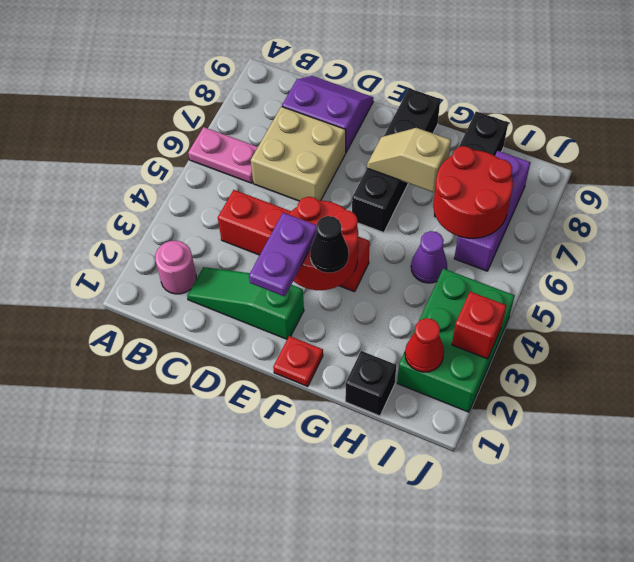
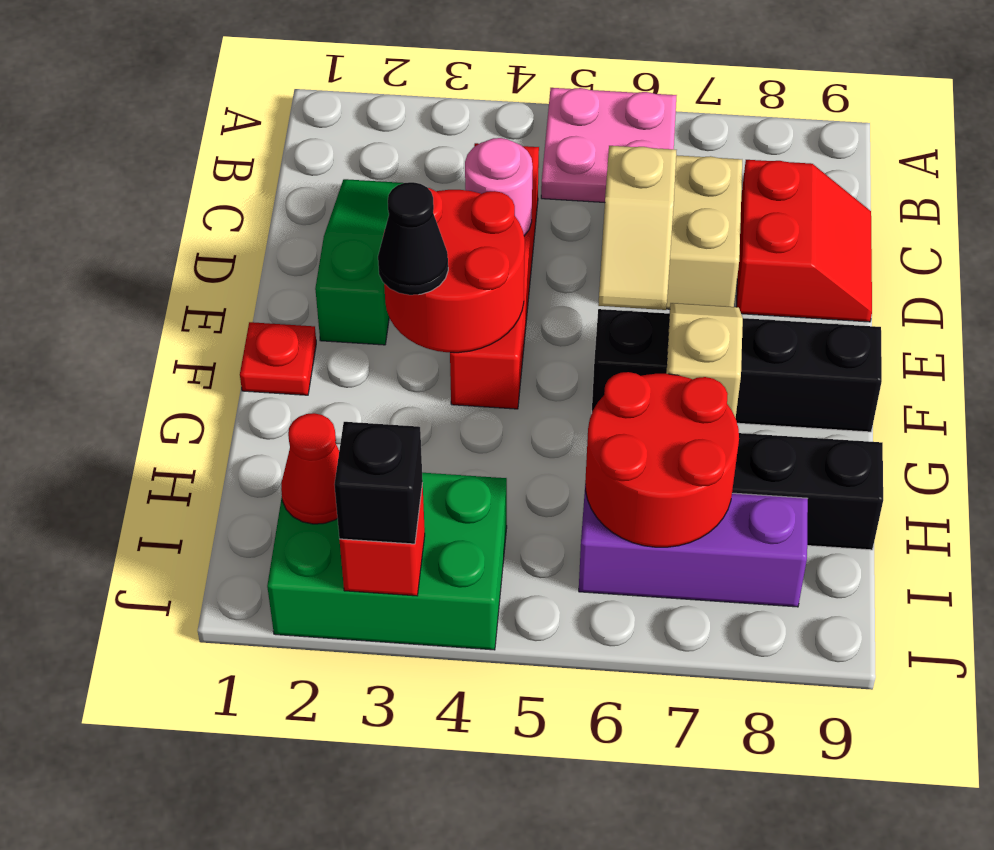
pink plate A6:B6 level 1 -> pink plate A5:B6 level 1
pink round brick B2 level 1 -> pink round brick D4 level 2
purple slope C8:D9 level 1 top 8 -> red slope C8:D9 level 1 top 8
none -> tan slope D6:E6 level 2 top D
purple plate E2:E3 level 3 -> none
black brick H1 level 1 -> black brick J3 level 3
purple cone H5 level 1 -> none

